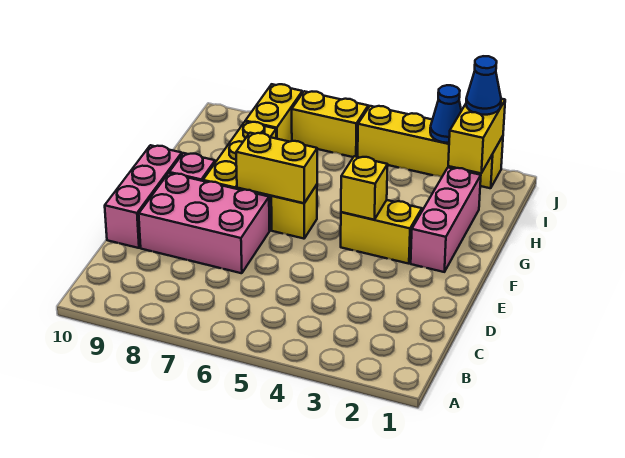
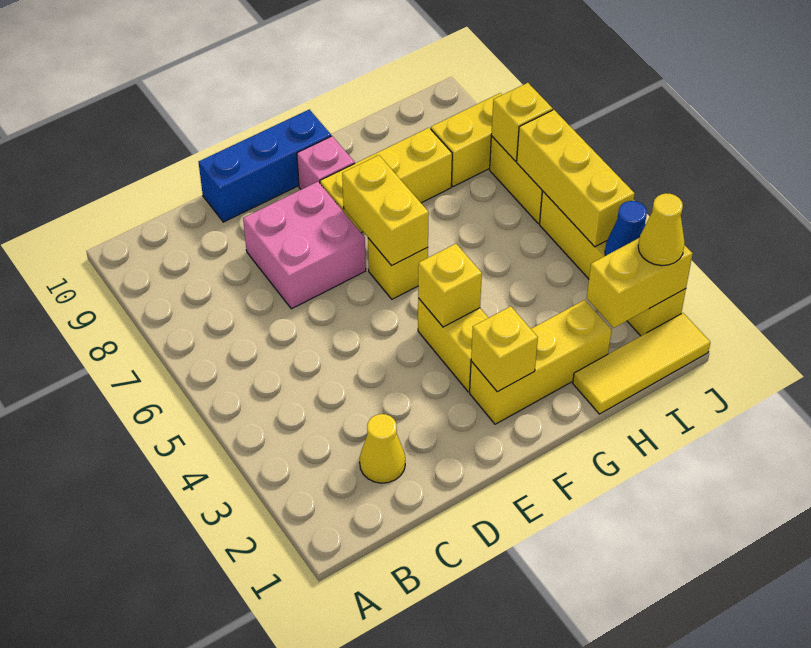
none -> yellow cone C2 level 1
pink brick D7:E9 level 1 -> pink brick D7:E8 level 1
pink brick D10:F10 level 1 -> blue brick D10:F10 level 1
pink brick F2:H2 level 1 -> yellow brick F2:H2 level 1
none -> yellow brick F2 level 2
none -> yellow tile H1:J1 level 1
blue cone J2 level 3 -> yellow cone J2 level 3
none -> yellow brick J4:J6 level 2
none -> yellow brick J7 level 2

